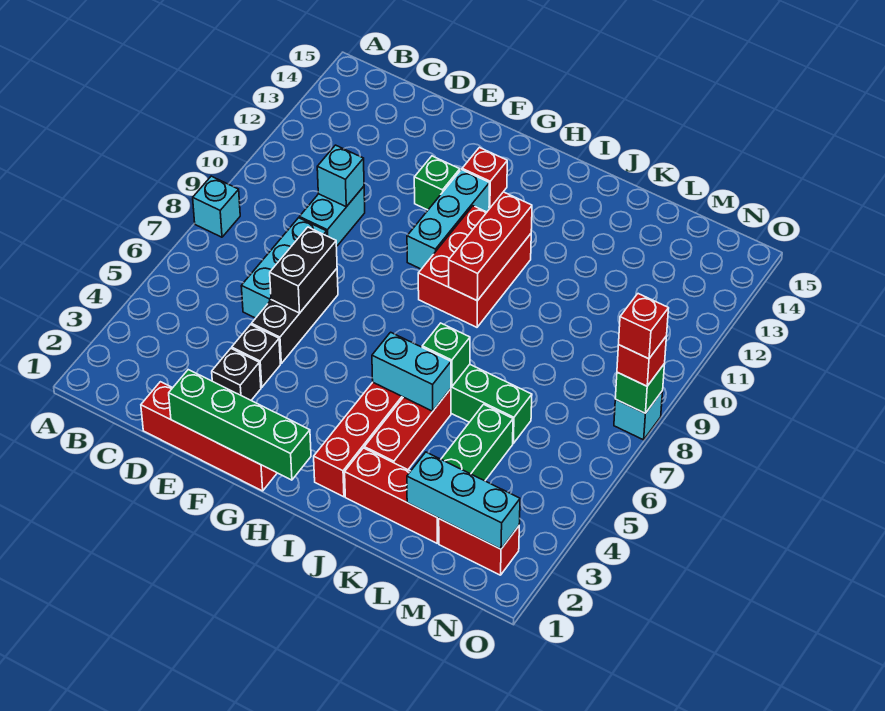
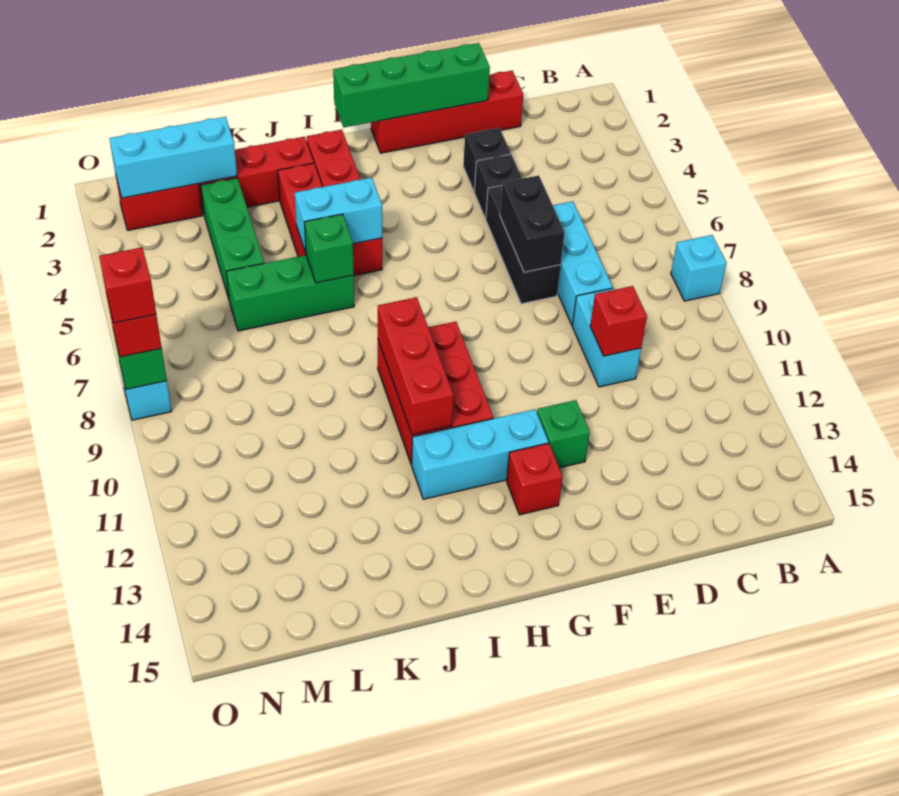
cyan brick D10 level 2 -> red brick D10 level 2
cyan brick G10:G12 level 1 -> cyan brick G12:I12 level 1

